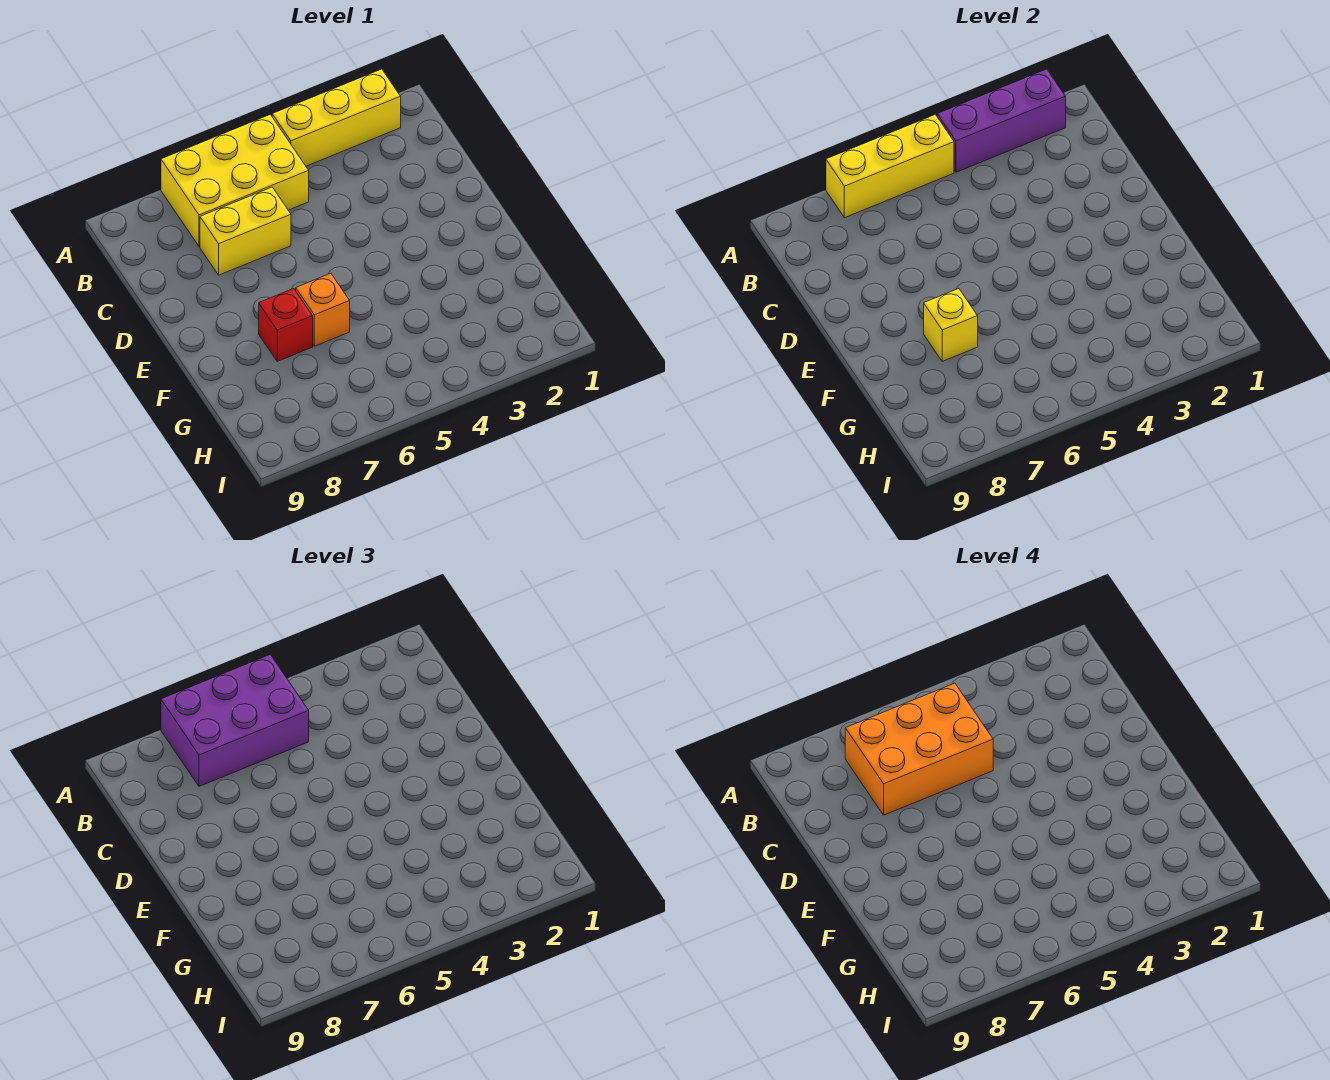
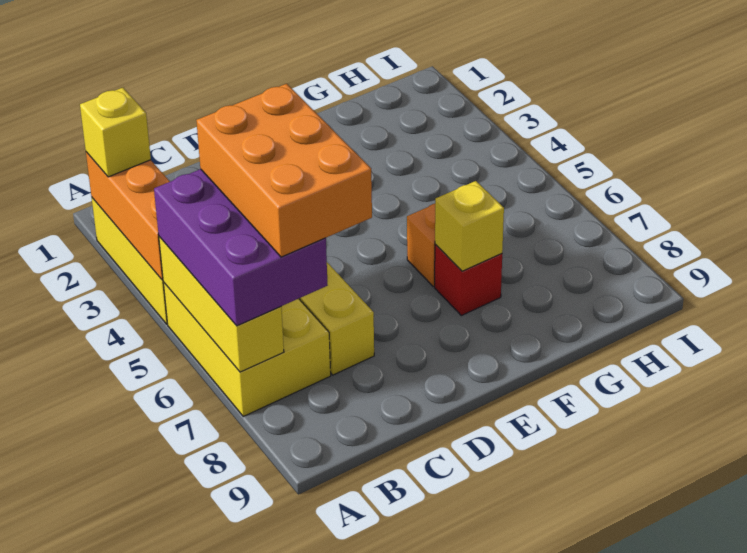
purple brick A2:A4 level 2 -> orange brick A2:A4 level 2
none -> yellow brick A2 level 3

